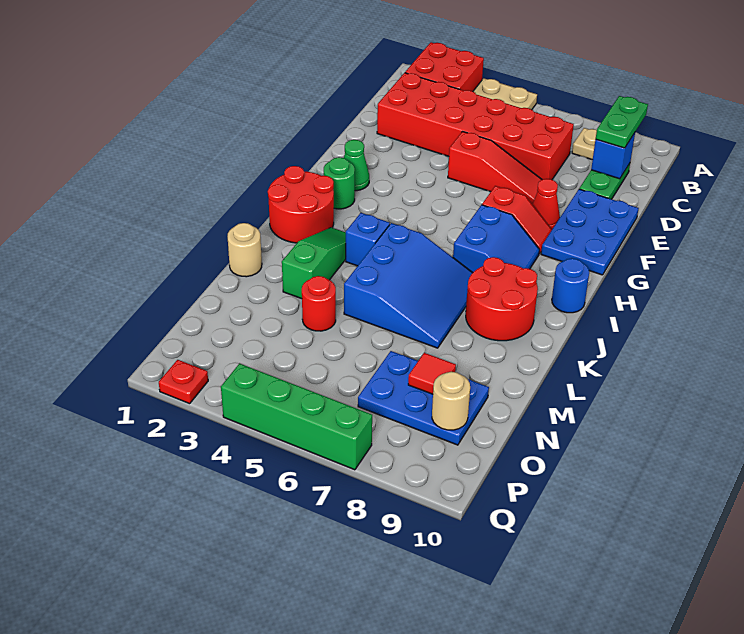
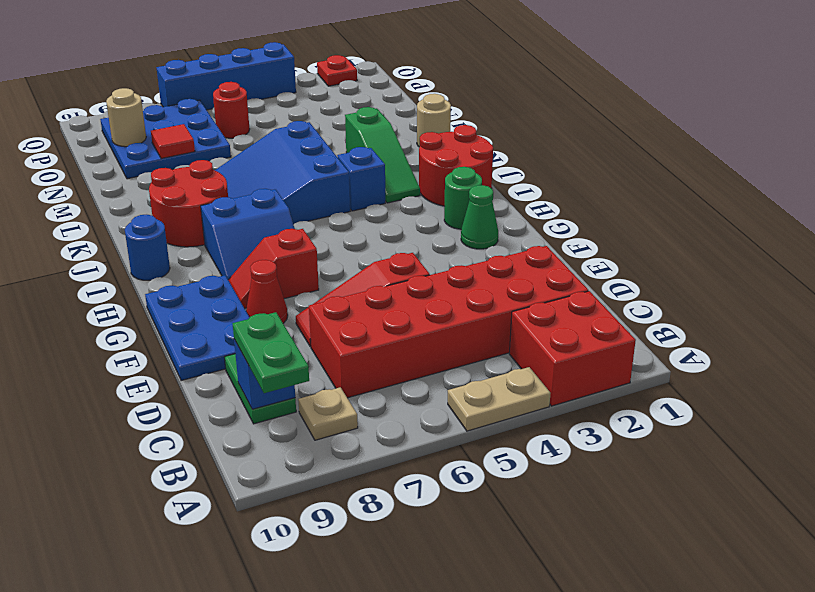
blue slope H7:I8 level 1 top 7 -> blue slope H7:I8 level 1 top I
red round brick M4 level 1 -> red round brick O6 level 1
blue plate N7:O9 level 1 -> blue plate N7:P9 level 1
green brick Q4:Q7 level 1 -> blue brick Q4:Q7 level 1

